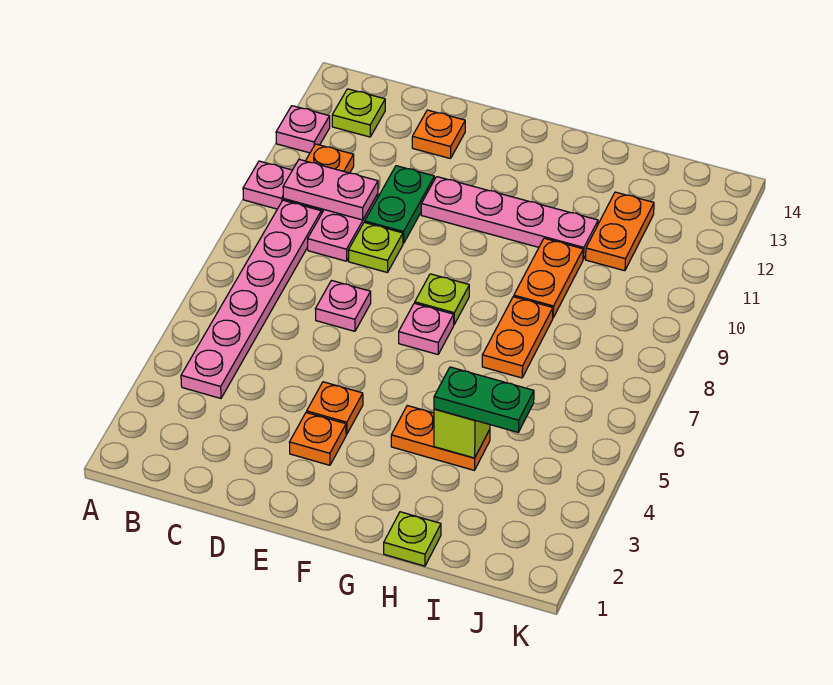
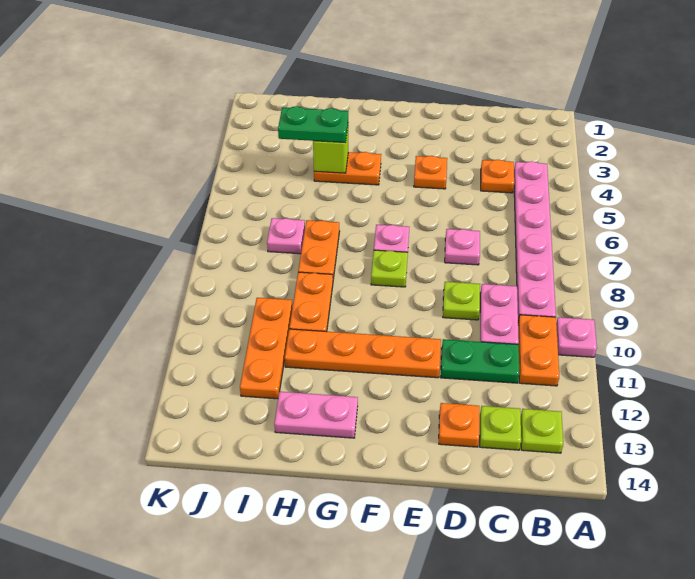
pink plate A12 level 1 -> pink plate I7 level 1
pink plate B10:C10 level 2 -> pink plate G13:H13 level 1
green plate D10:D11 level 1 -> green plate C11:D11 level 1
orange plate E3 level 1 -> orange plate C4 level 1
pink plate E11:H11 level 1 -> orange plate E11:H11 level 1
lime plate H1 level 1 -> lime plate C13 level 1
orange plate I11:I12 level 1 -> orange plate I10:I12 level 1

